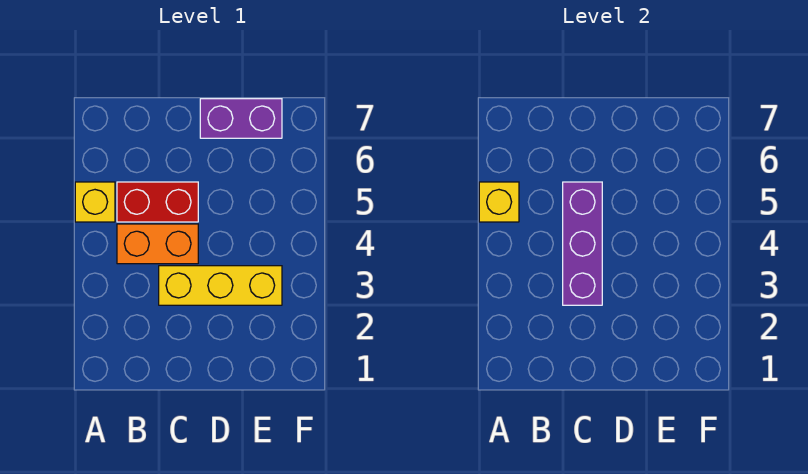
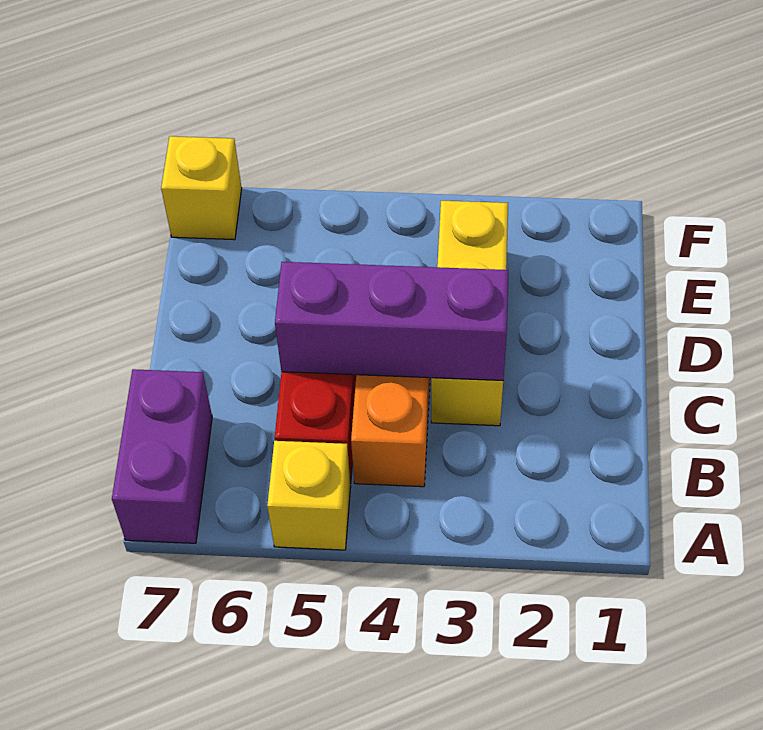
yellow brick A5 level 2 -> yellow brick F7 level 1
purple brick D7:E7 level 1 -> purple brick A7:B7 level 1

